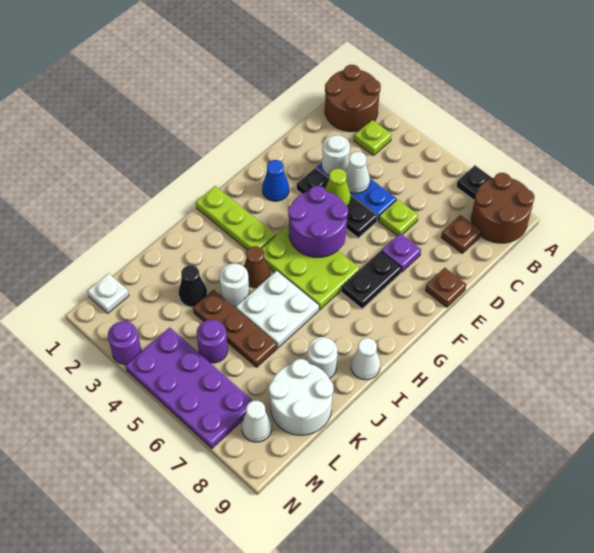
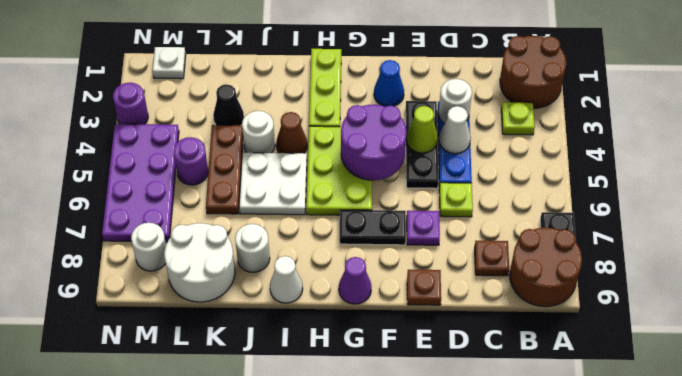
none -> purple cone G9 level 1
white cone M8 level 1 -> white round brick M8 level 1

